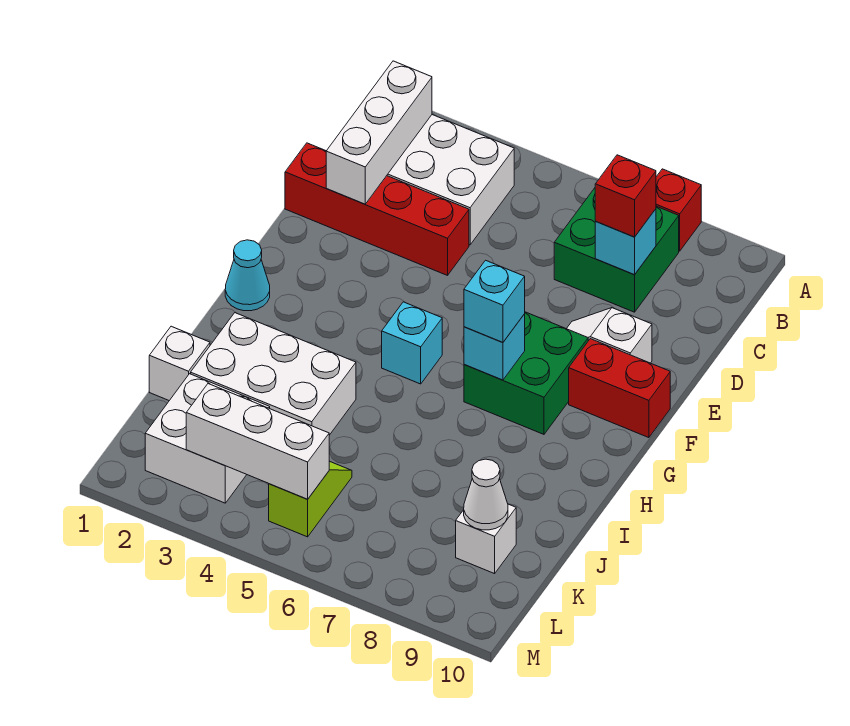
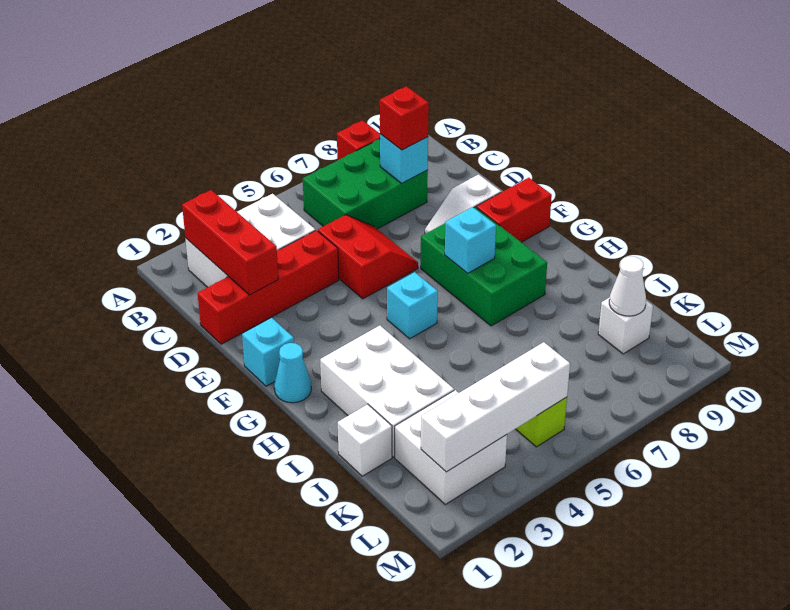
white brick B2:D2 level 2 -> red brick B2:D2 level 2
green brick B7:C8 level 1 -> green brick B6:C8 level 1
none -> red slope D5:E6 level 1 top 5
green brick F7:G8 level 1 -> green brick F7:H8 level 1
cyan brick G7 level 3 -> cyan brick F1 level 1
white brick I2:J4 level 1 -> white brick H2:J3 level 1
white brick L3:L5 level 2 -> white brick L2:L5 level 2

